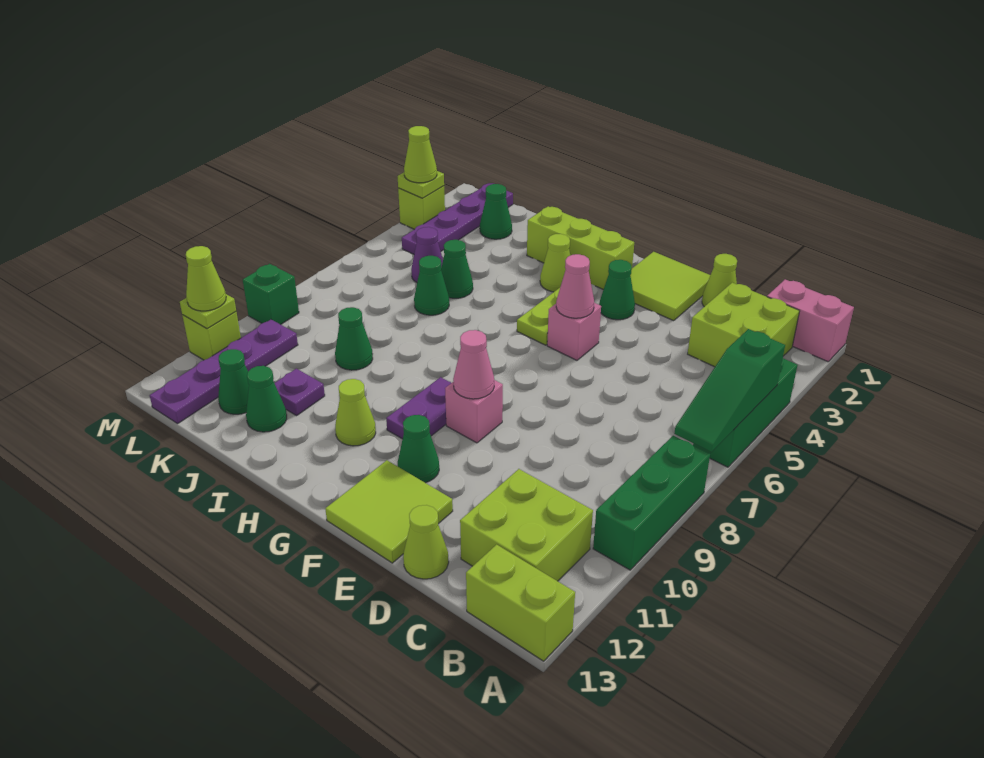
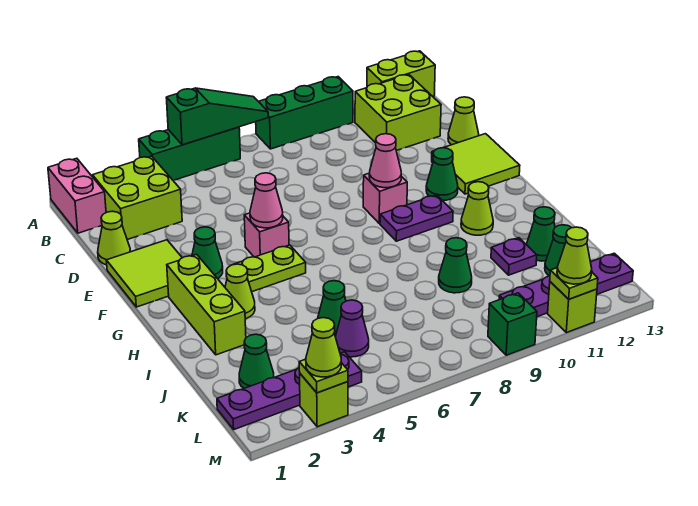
lime brick A13:B13 level 1 -> lime brick A12:A13 level 1
green cone J6 level 1 -> none

